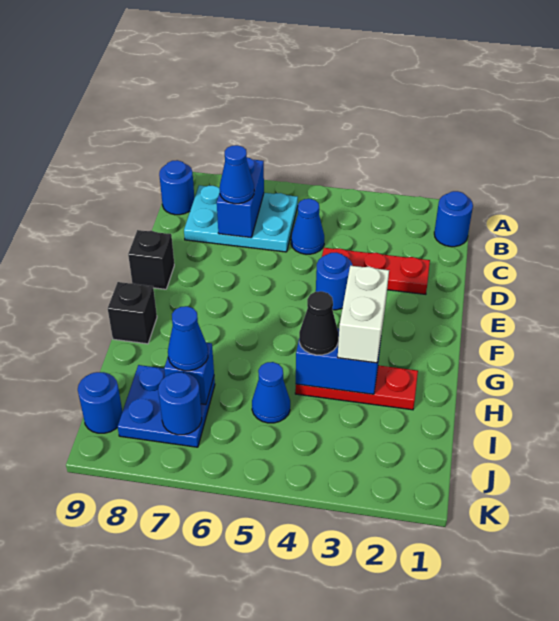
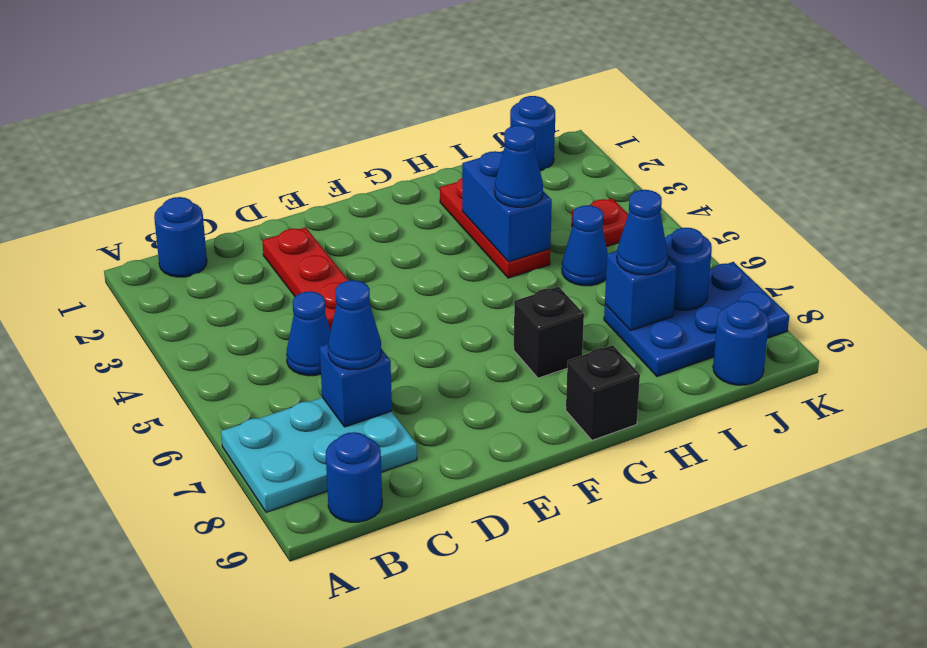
cyan plate B6:C8 level 1 -> cyan plate A7:C8 level 1
blue brick B7:C7 level 2 -> blue brick C7 level 2
blue round brick E4 level 1 -> blue round brick J1 level 1
black brick E9 level 1 -> black brick G7 level 1
white brick G3:H3 level 3 -> none
black cone H4 level 3 -> blue cone H4 level 3
blue plate I7:J8 level 1 -> blue plate I7:K8 level 1
none -> red plate J4 level 1

